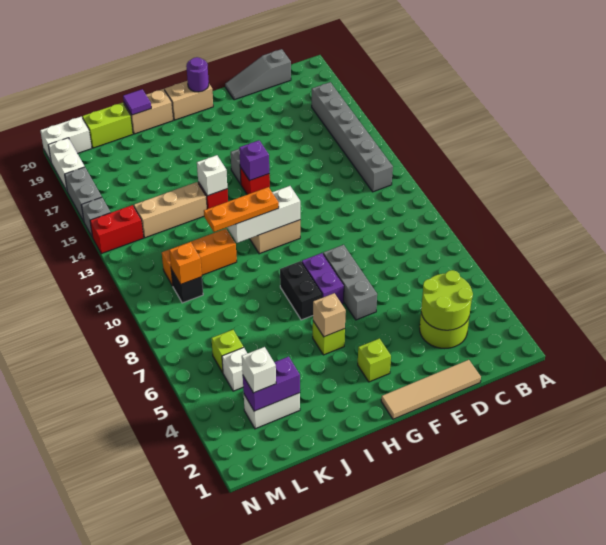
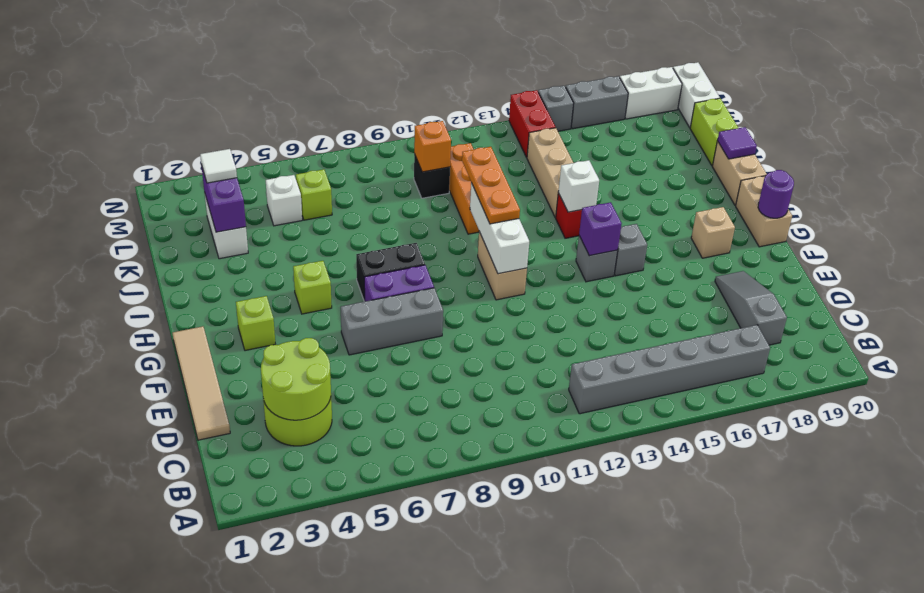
grey slope C20:E20 level 1 top C -> grey slope C18:E18 level 1 top C
red brick G14 level 1 -> grey brick G14 level 1
tan brick H5 level 2 -> tan brick G18 level 1
white brick L3 level 3 -> white tile L3 level 3

